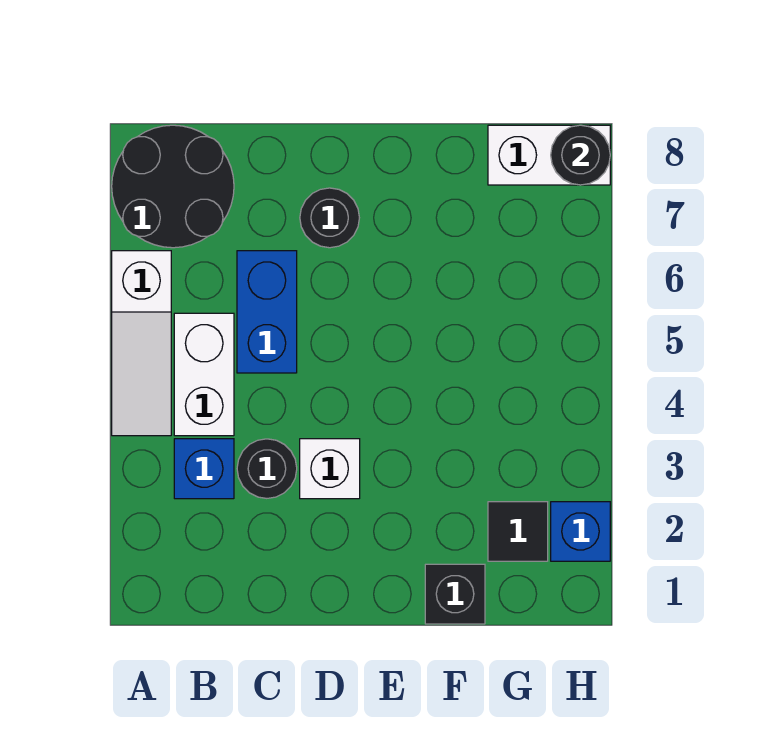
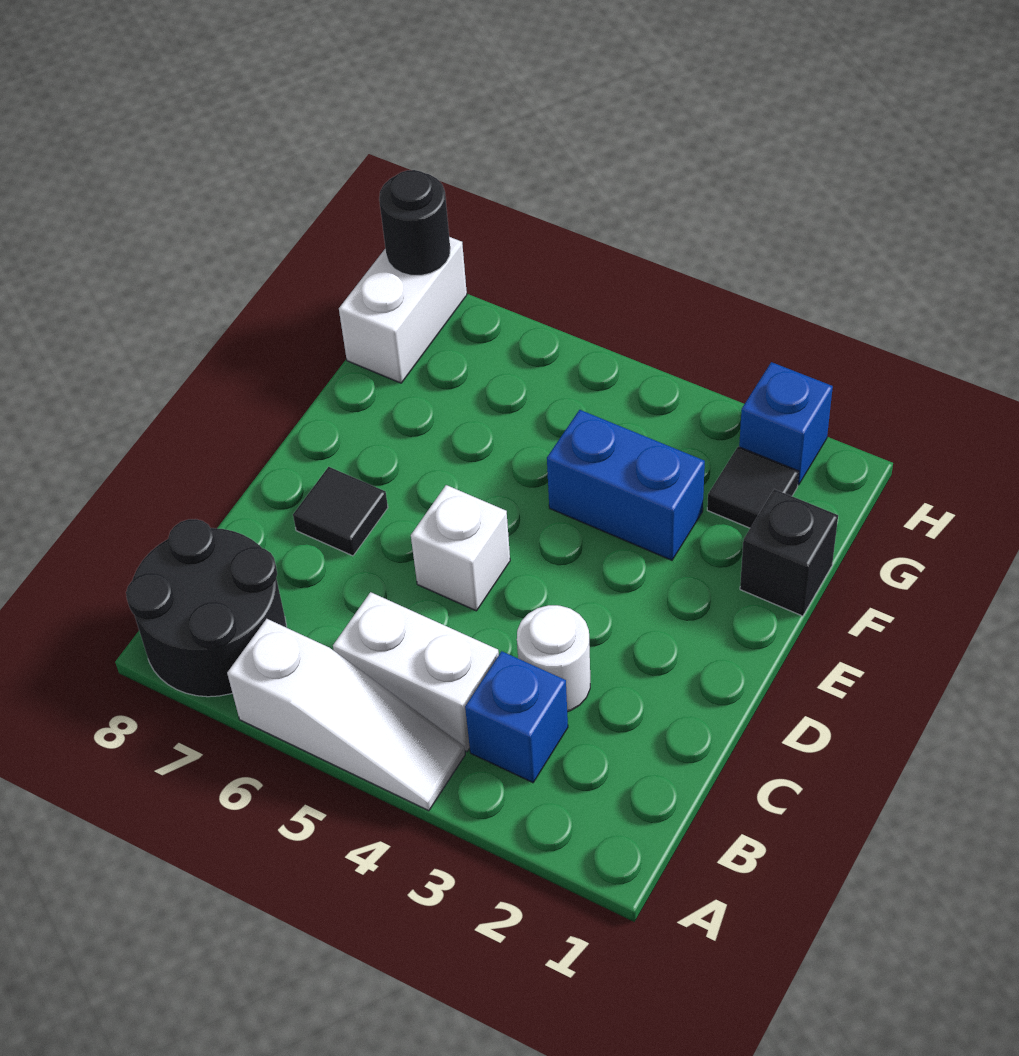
black round brick C3 level 1 -> white round brick C3 level 1
blue brick C5:C6 level 1 -> blue brick F3:F4 level 1
white brick D3 level 1 -> white brick D5 level 1
black round brick D7 level 1 -> black tile D7 level 1

